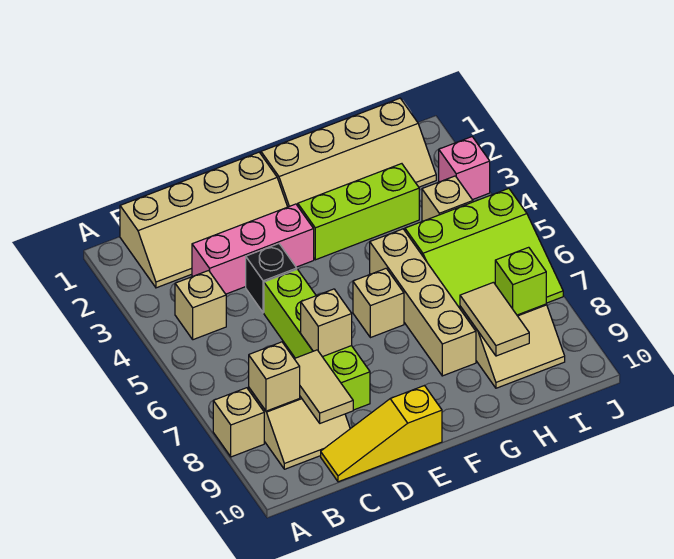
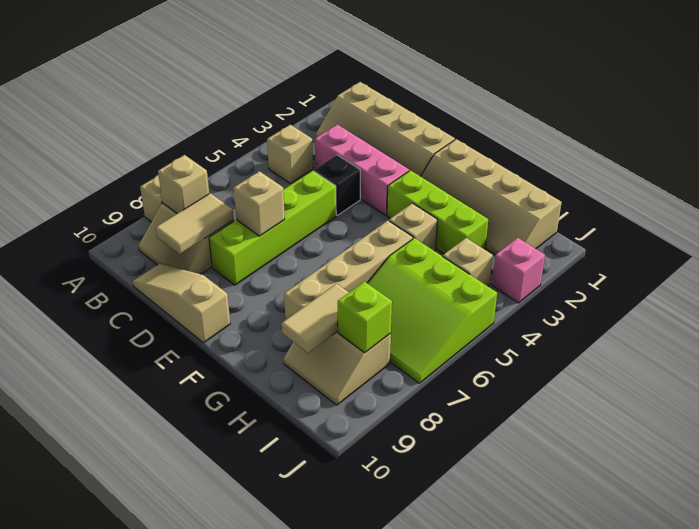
yellow slope C10:E10 level 1 top E -> tan slope C10:E10 level 1 top E
tan brick F6 level 1 -> tan brick G4 level 1

